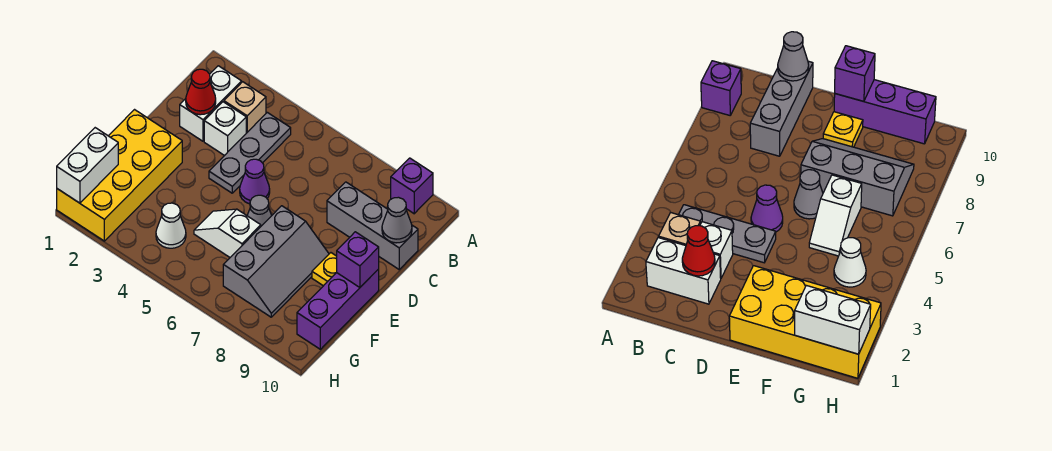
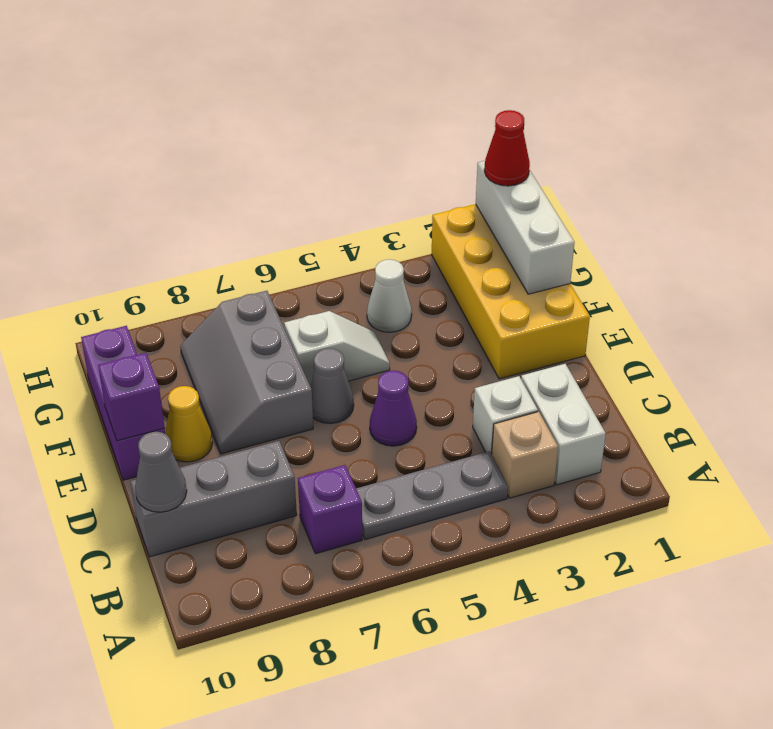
purple brick A9 level 1 -> purple brick B7 level 1
grey plate B4:D4 level 1 -> grey plate B4:B6 level 1
red cone C2 level 2 -> red cone H1 level 3
yellow plate E9 level 1 -> yellow cone E9 level 1
white brick G1:H1 level 2 -> white brick F1:H1 level 2

